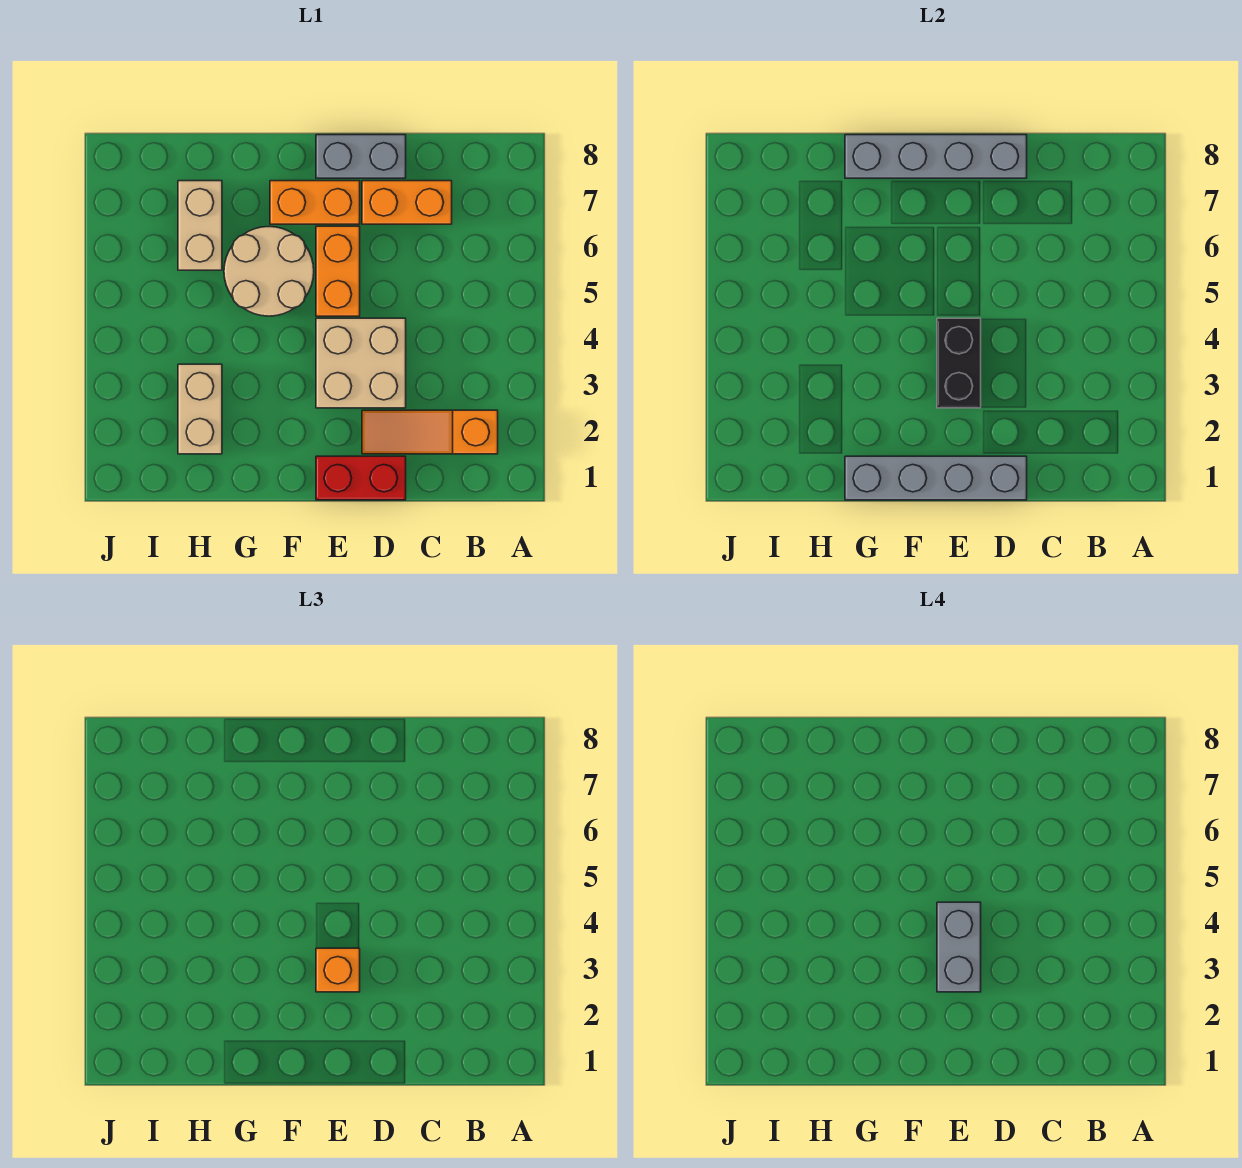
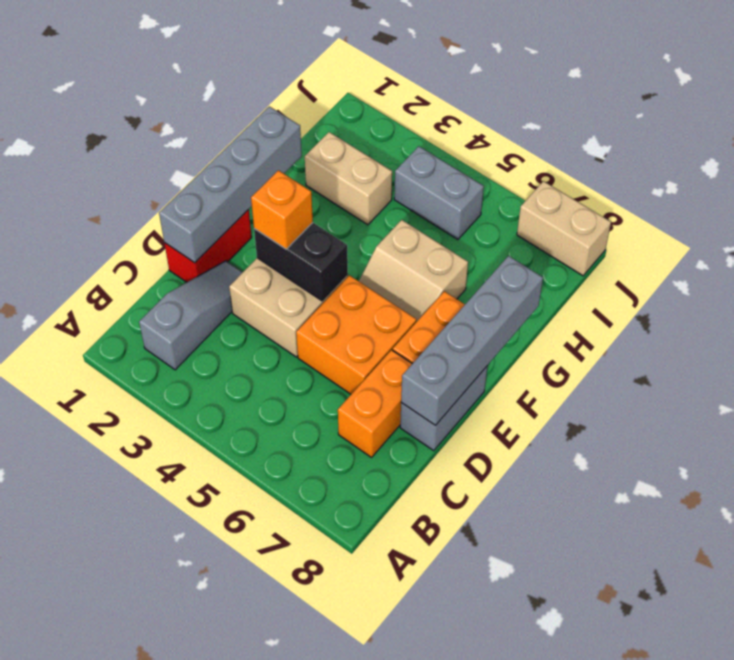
orange slope B2:D2 level 1 top B -> grey slope B2:D2 level 1 top B
grey brick E3:E4 level 4 -> grey brick I4:I5 level 1
orange brick E5:E6 level 1 -> orange brick D5:E6 level 1
tan round brick F5:G6 level 1 -> tan slope F5:G6 level 1 top G
tan brick H6:H7 level 1 -> tan brick J7:J8 level 1

